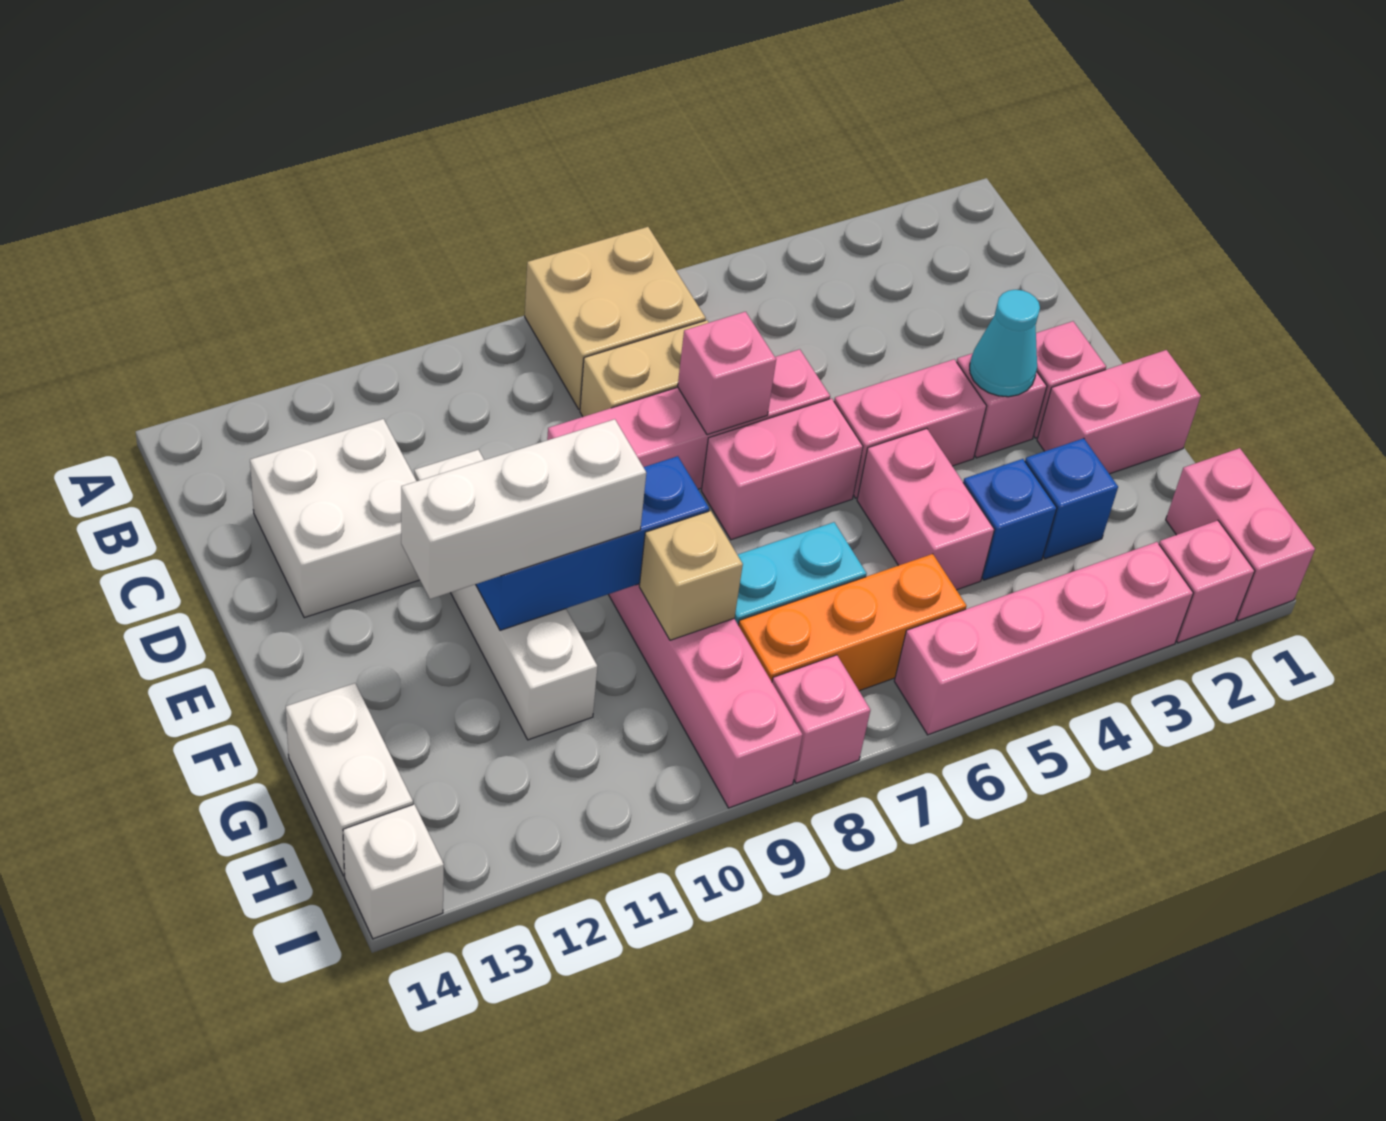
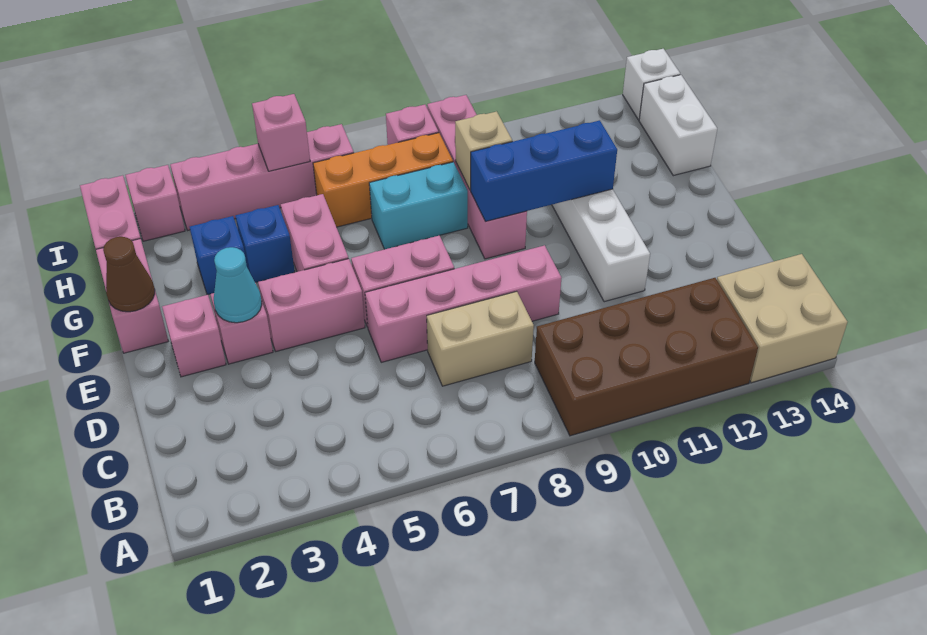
tan brick A7:B8 level 1 -> tan brick A13:B14 level 1
none -> brown brick A9:B12 level 1
white brick C12:D13 level 1 -> none
pink brick D7 level 2 -> pink brick I5 level 2
pink brick F1:F2 level 1 -> pink brick F1:G1 level 1
none -> brown cone F1 level 2
white brick F10:F12 level 3 -> none

